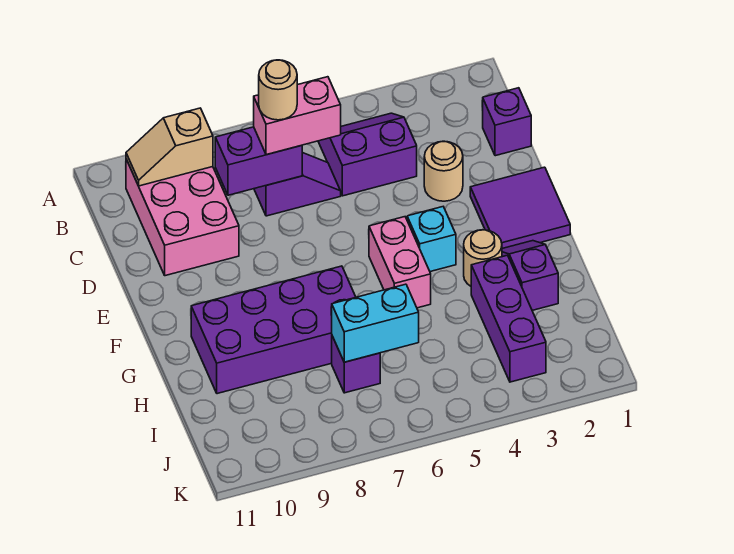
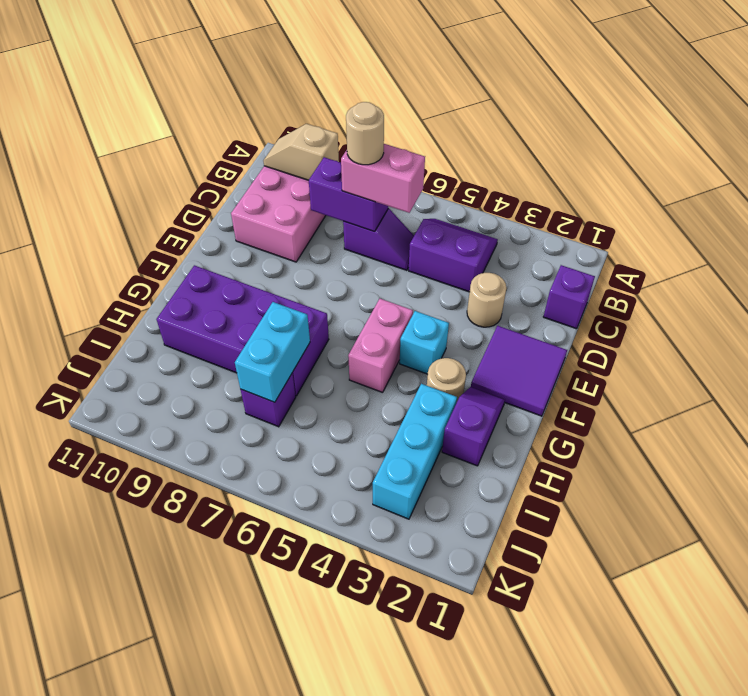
purple brick H3:J3 level 1 -> cyan brick H3:J3 level 1
cyan brick I6:I7 level 2 -> cyan brick H7:I7 level 2

